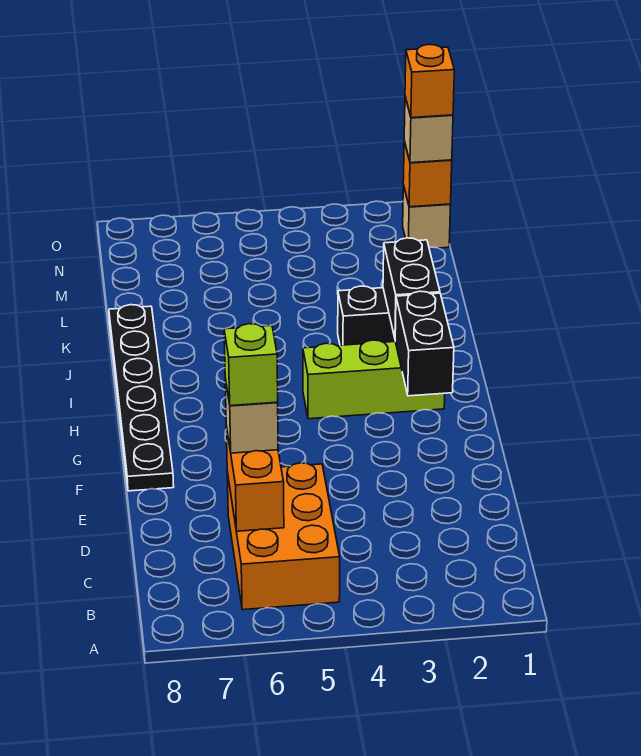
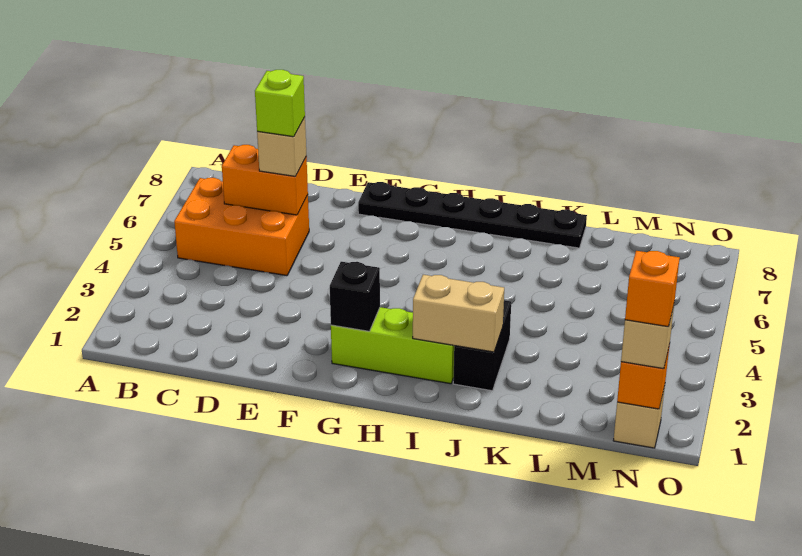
black brick G2:H2 level 2 -> black brick G2 level 2
lime brick H2:H4 level 1 -> lime brick G2:I2 level 1
black brick I2:J2 level 2 -> tan brick I2:J2 level 2

